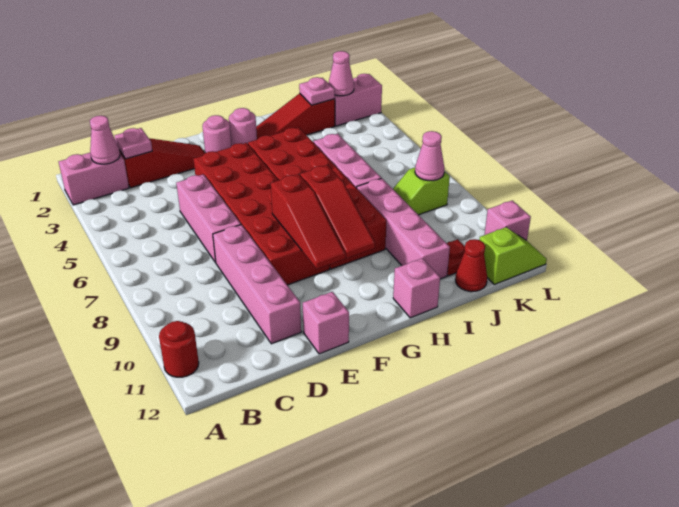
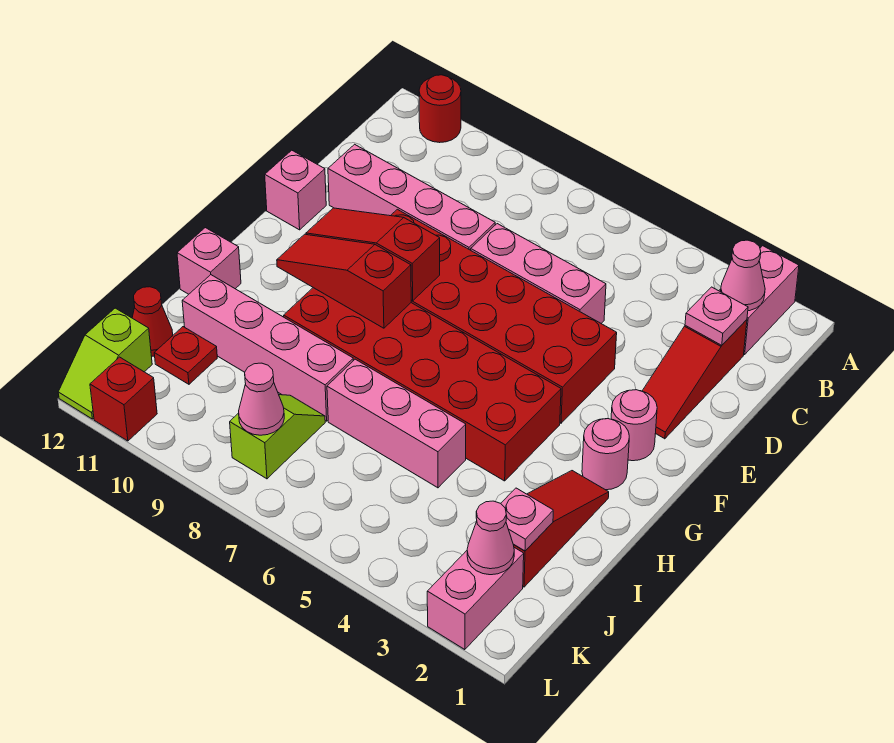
pink brick L11 level 1 -> red brick L11 level 1

